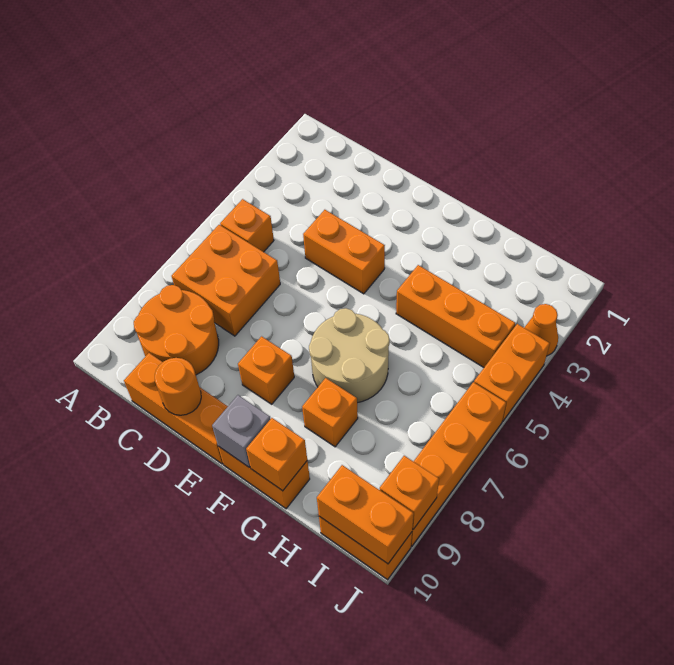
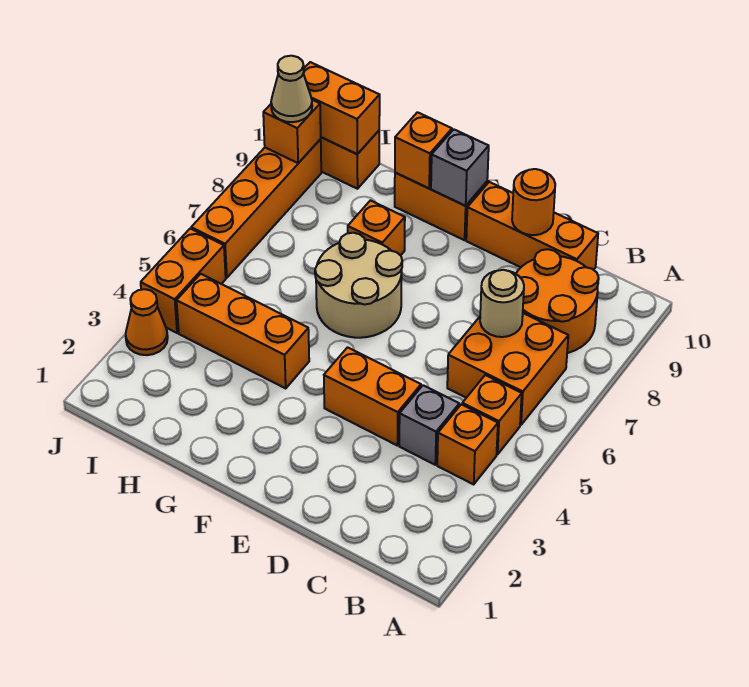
none -> grey brick C4 level 1
none -> tan round brick C7 level 2
orange brick E8 level 1 -> orange brick B4 level 1
none -> tan cone J9 level 3

